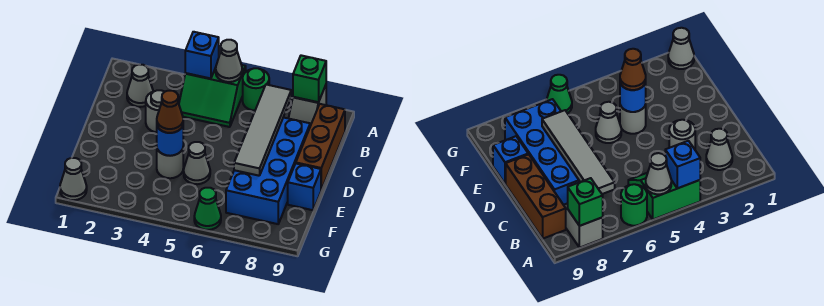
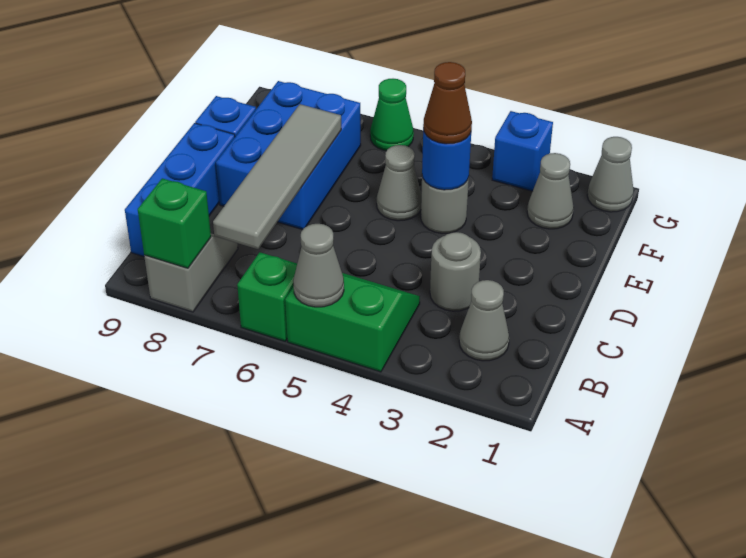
blue brick A4 level 2 -> blue brick G3 level 1
green round brick A6 level 1 -> green brick A6 level 1
brown brick B9:D9 level 1 -> blue brick B9:D9 level 1
blue brick C7:F8 level 1 -> blue brick D7:F8 level 1
none -> grey cone F2 level 1

